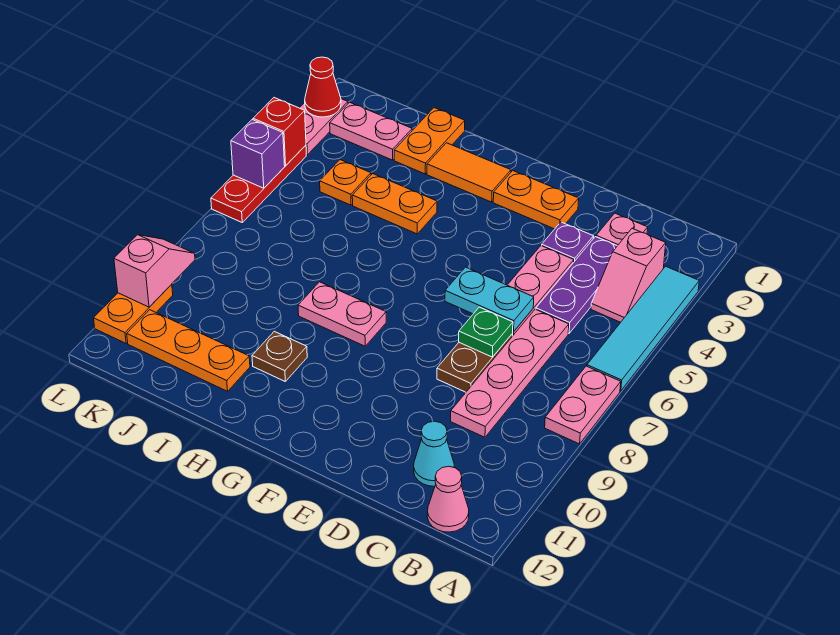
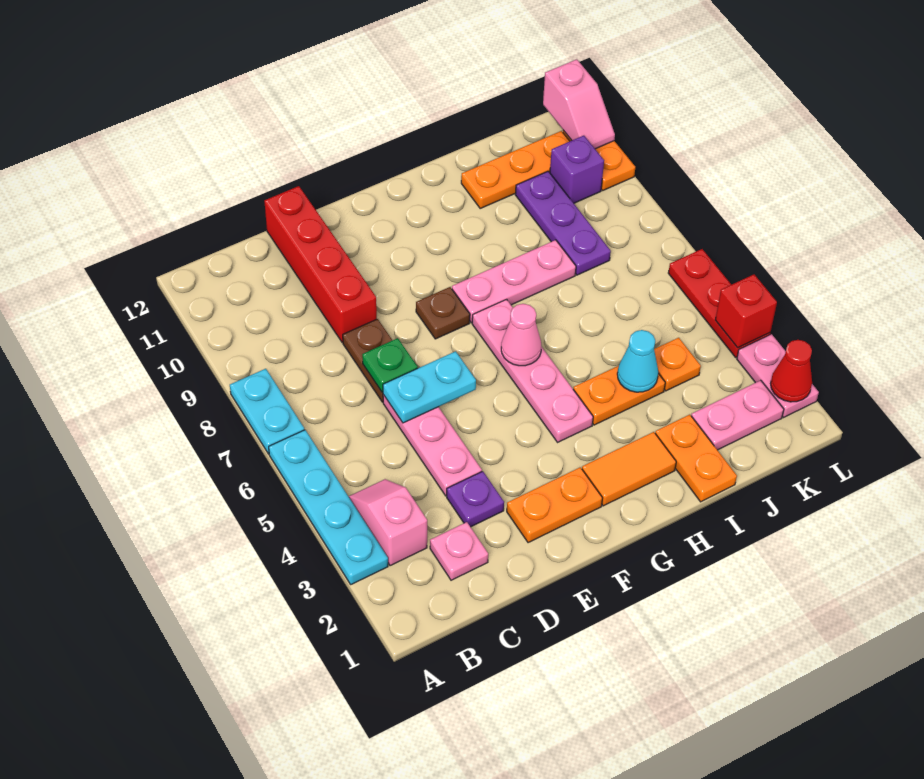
cyan tile A3:A6 level 1 -> cyan plate A3:A6 level 1
pink plate A7:A8 level 1 -> cyan plate A7:A8 level 1
pink cone B12 level 1 -> pink cone G6 level 2
purple plate C3:C5 level 1 -> purple plate J8:J10 level 1
pink plate C6:C9 level 1 -> pink plate G4:G7 level 1
cyan cone C11 level 1 -> cyan cone I4 level 2
none -> red brick D9:D12 level 1
pink plate G8:H8 level 1 -> pink plate G8:I8 level 1
brown plate H10 level 1 -> brown plate F8 level 1
purple brick L5 level 2 -> purple brick K10 level 1
pink slope L9:L10 level 2 top 10 -> pink slope L11:L12 level 2 top 12

